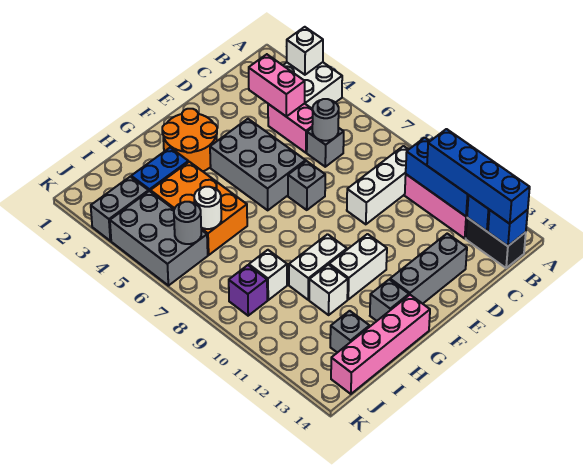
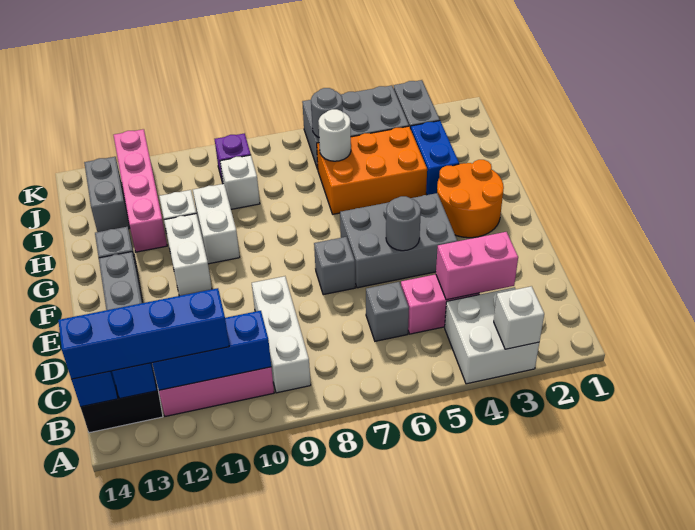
grey round brick C6 level 2 -> grey round brick E5 level 2
pink brick G14:J14 level 1 -> pink brick H12:K12 level 1
grey brick I13 level 1 -> grey brick I13:J13 level 1

